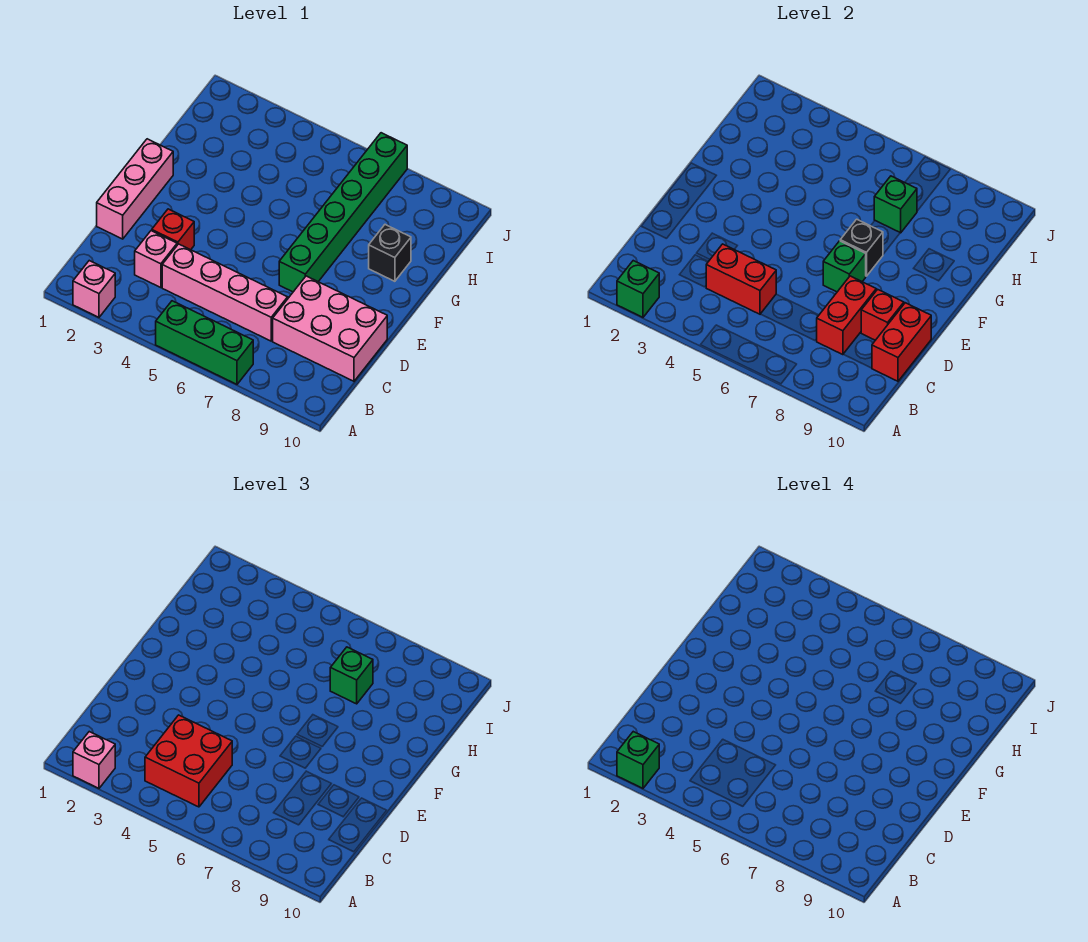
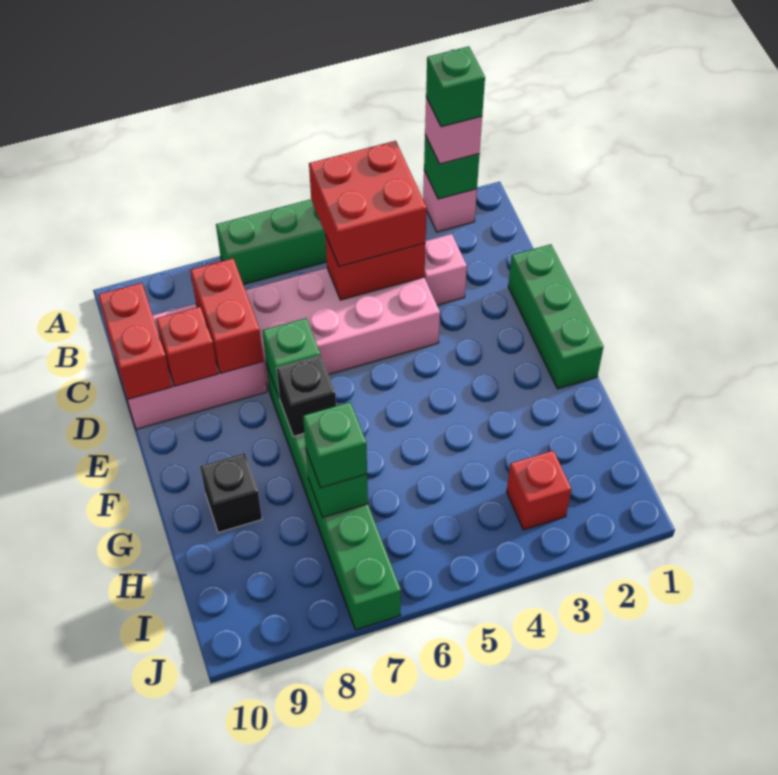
pink brick C4:C7 level 1 -> pink brick C4:D7 level 1
pink brick D1:F1 level 1 -> green brick D1:F1 level 1
red brick D3 level 1 -> red brick I3 level 1

